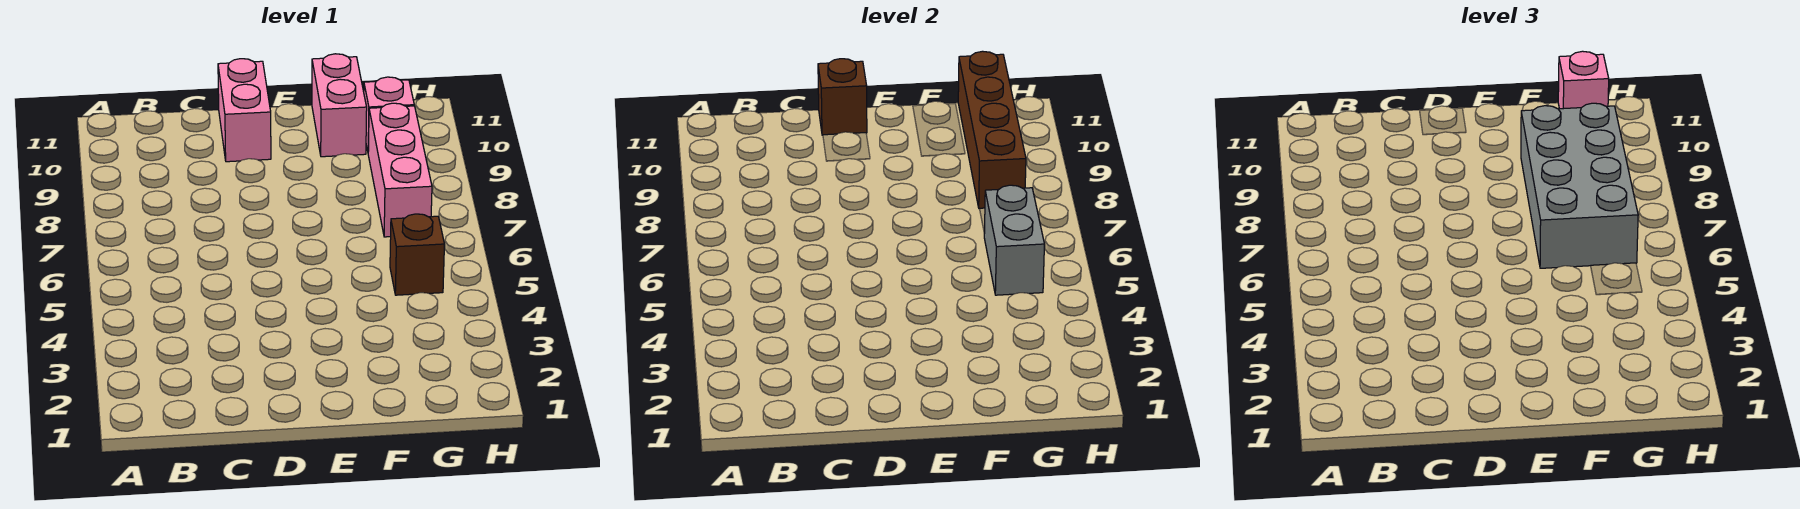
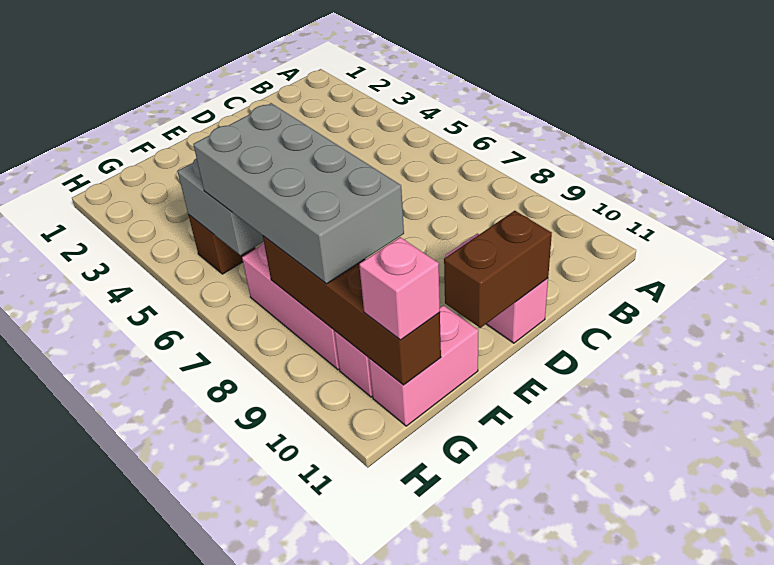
brown brick D11 level 2 -> brown brick D11:E11 level 2
pink brick F10:F11 level 1 -> pink brick F11:G11 level 1

